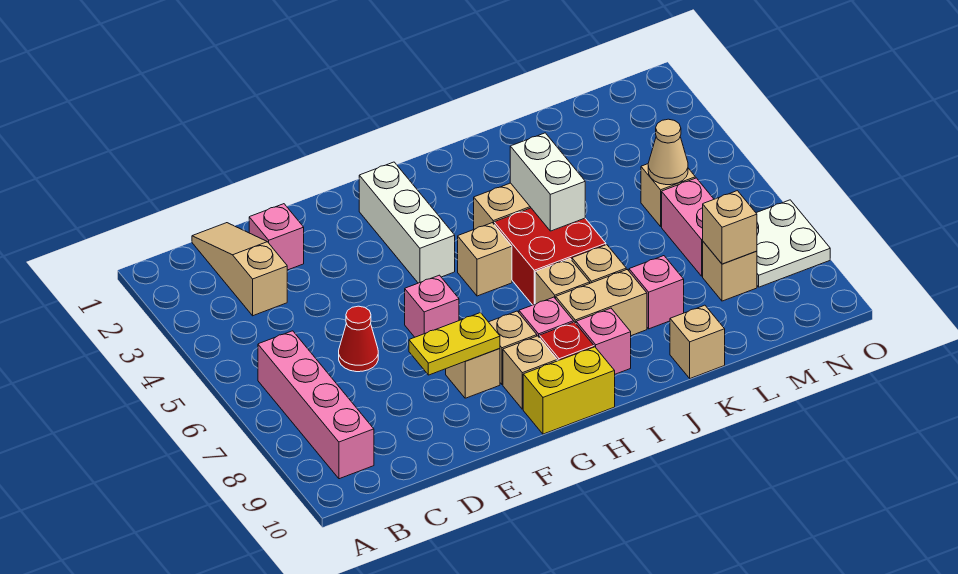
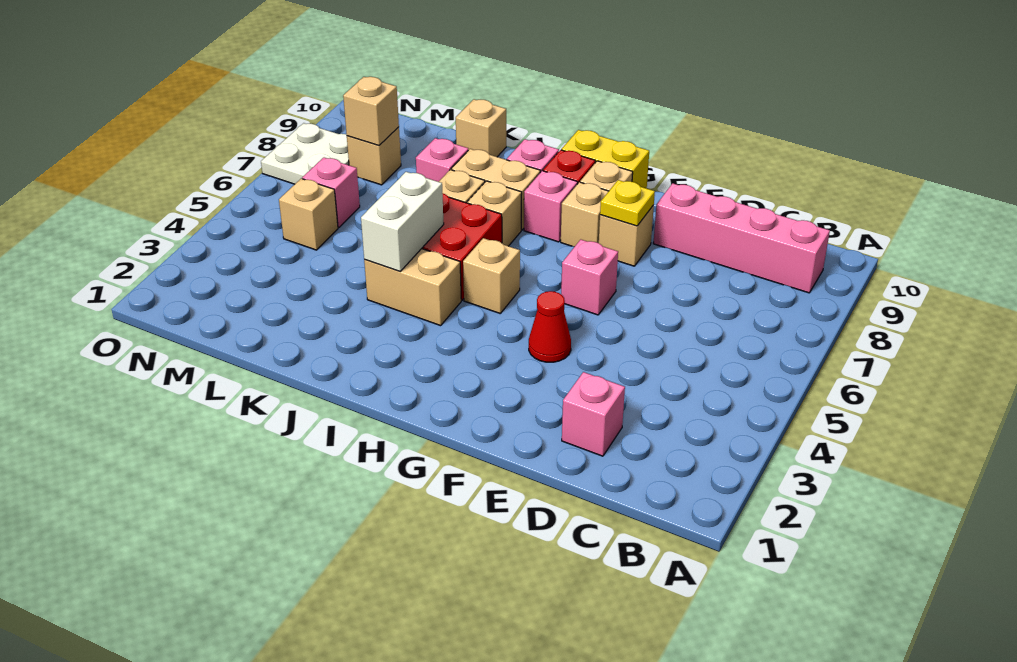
pink brick B6:B9 level 1 -> pink brick B9:E9 level 1
tan slope C1:C3 level 1 top 3 -> none
red cone D6 level 1 -> red cone F4 level 1
yellow plate E8:F8 level 2 -> yellow plate F8 level 2
white brick G2:G4 level 1 -> none
tan cone M5 level 2 -> none
pink brick M6:M7 level 1 -> pink brick M6 level 1

